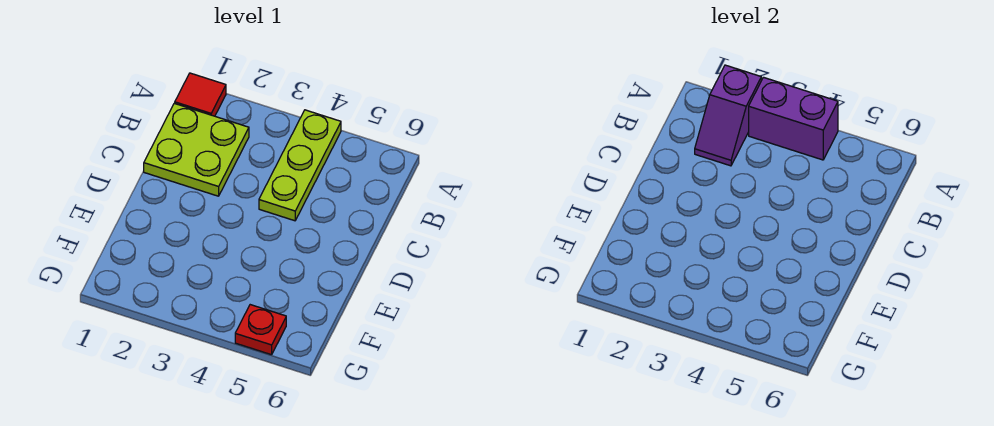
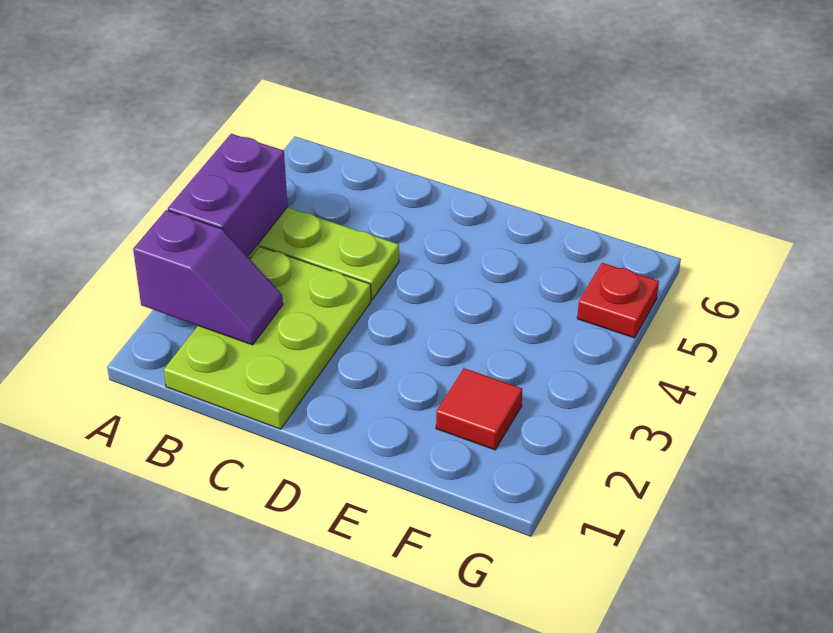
red tile A1 level 1 -> red tile F2 level 1
lime plate B1:C2 level 1 -> lime plate B1:C3 level 1

